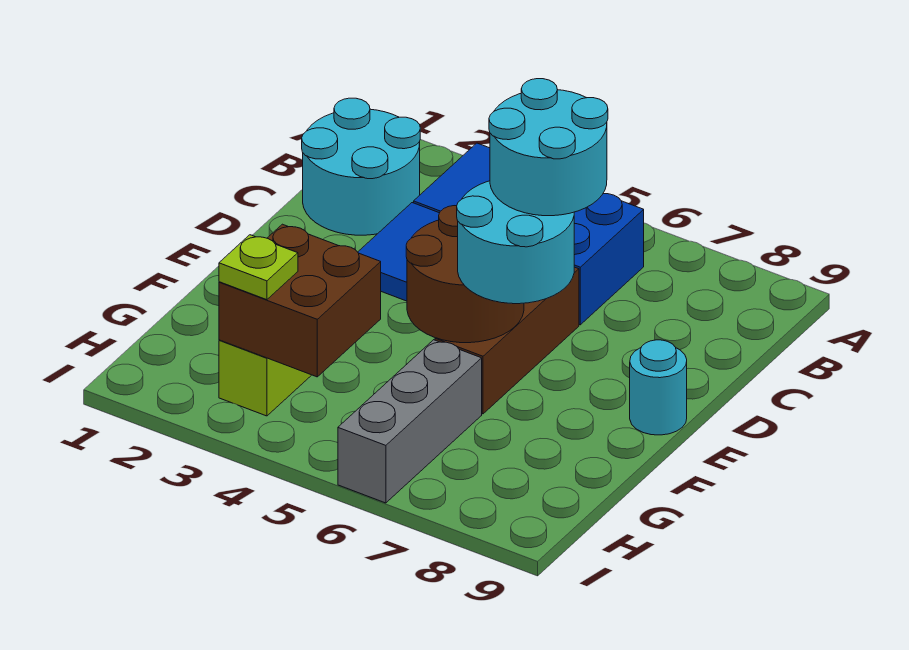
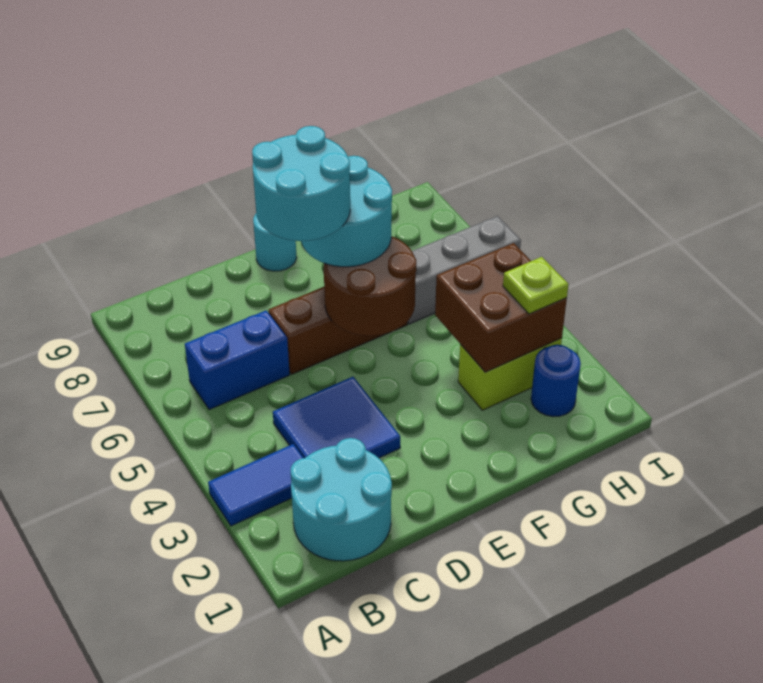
none -> blue round brick H2 level 1

